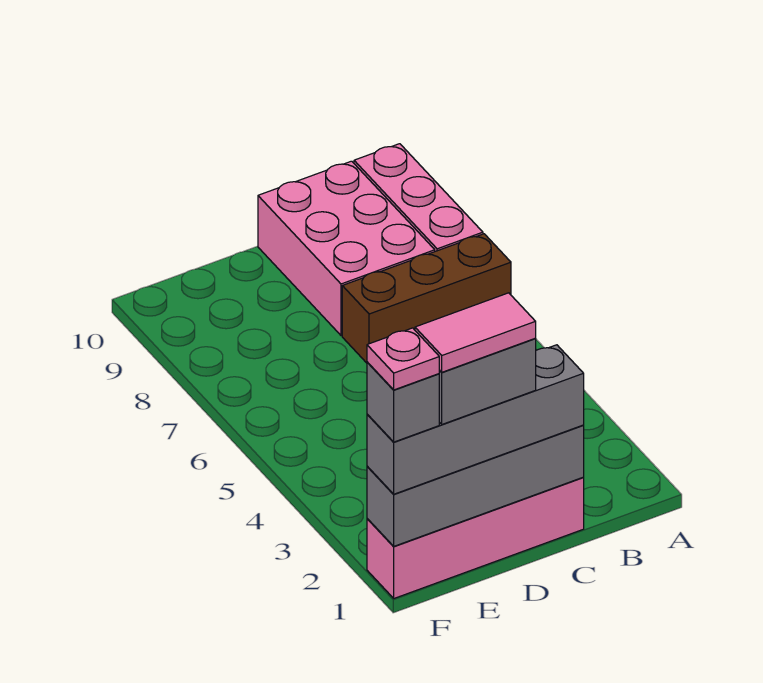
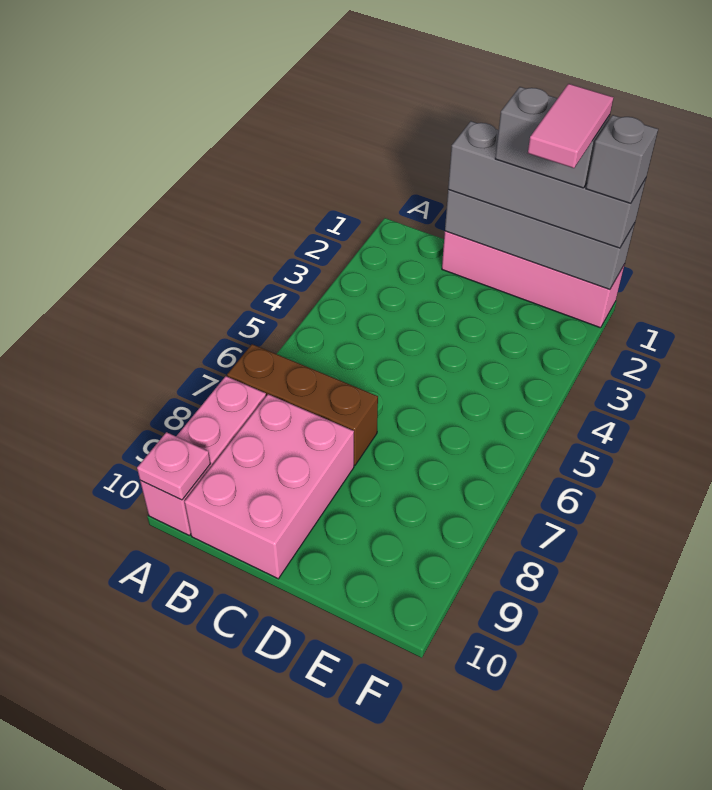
pink tile D1:E1 level 5 -> pink tile E1:E2 level 5
pink plate F1 level 5 -> pink plate A10 level 2

